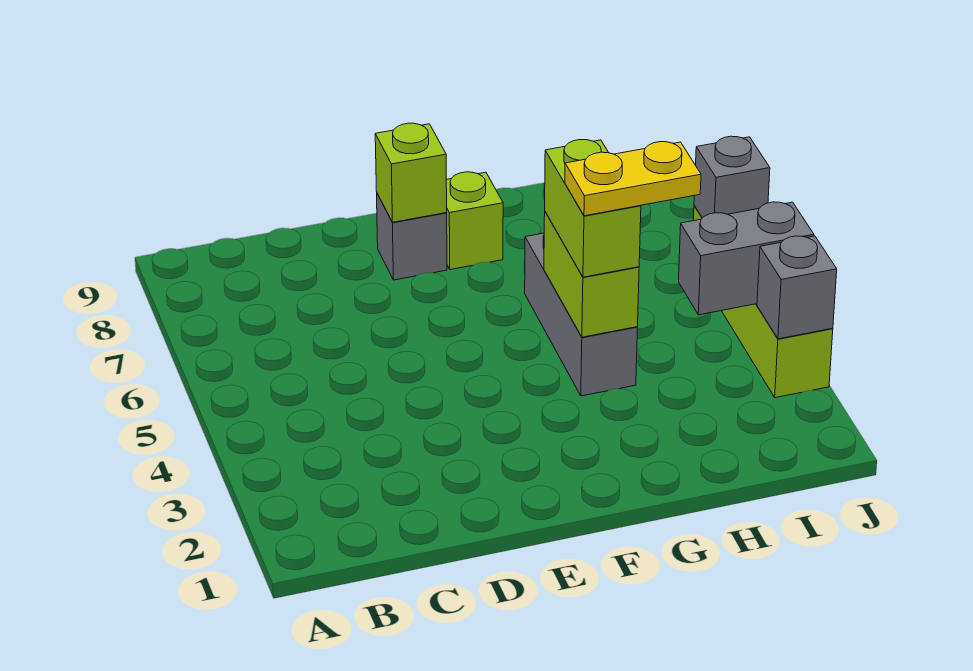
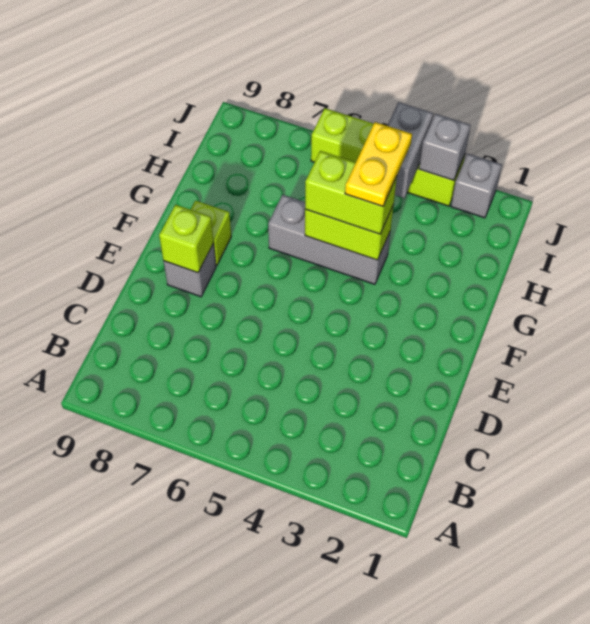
grey brick J6 level 2 -> grey brick J2 level 1

